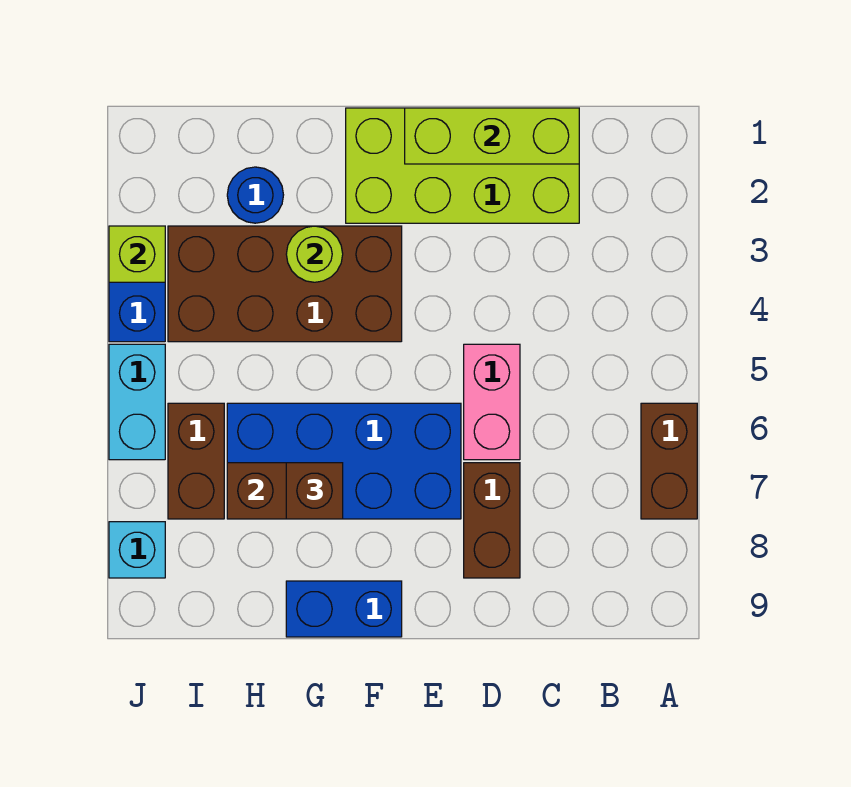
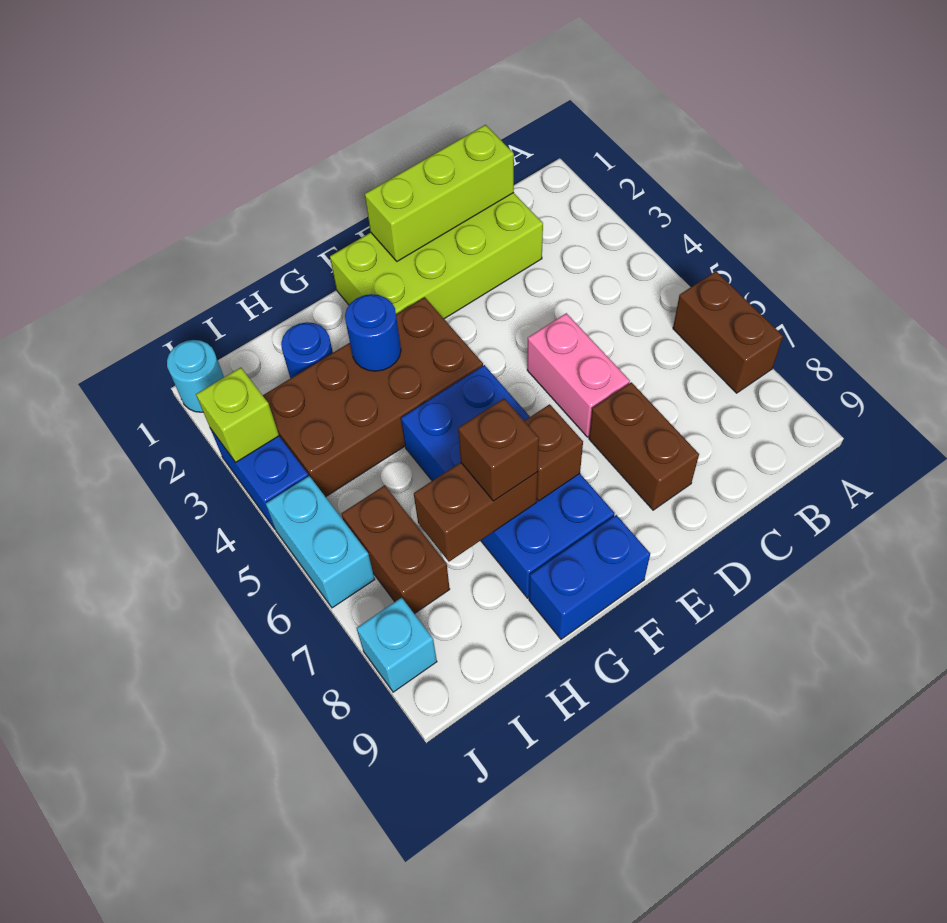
blue brick E6:H7 level 1 -> blue brick F5:G8 level 1
none -> brown brick F7 level 2
lime round brick G3 level 2 -> blue round brick G3 level 2
none -> cyan round brick J1 level 1

